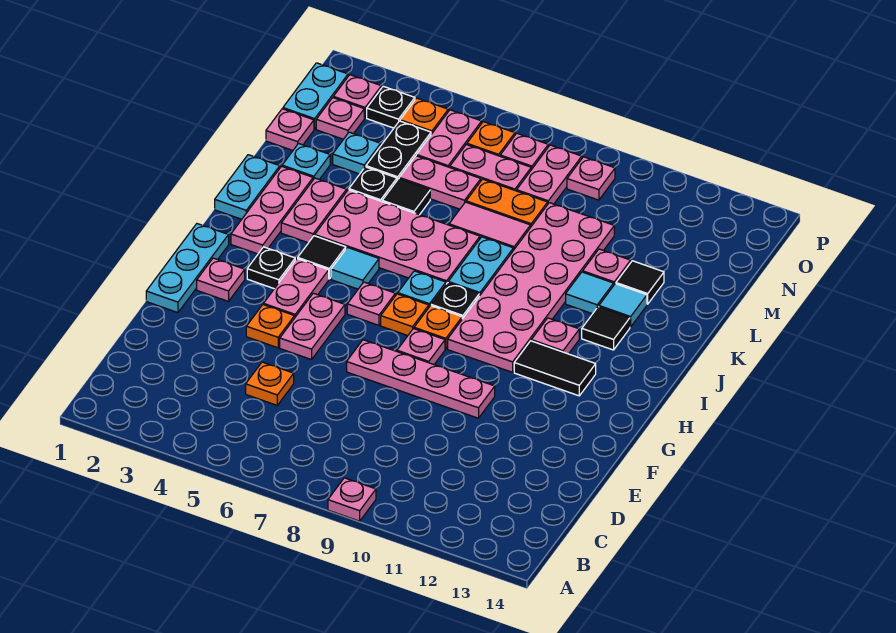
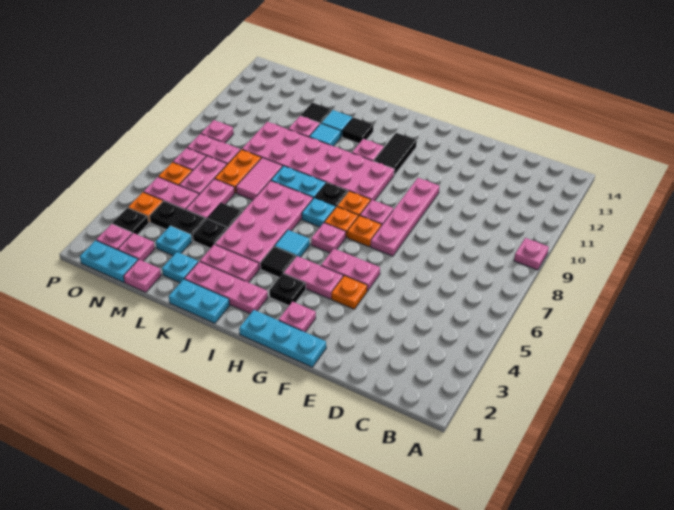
orange plate D5 level 1 -> orange plate G7 level 1

